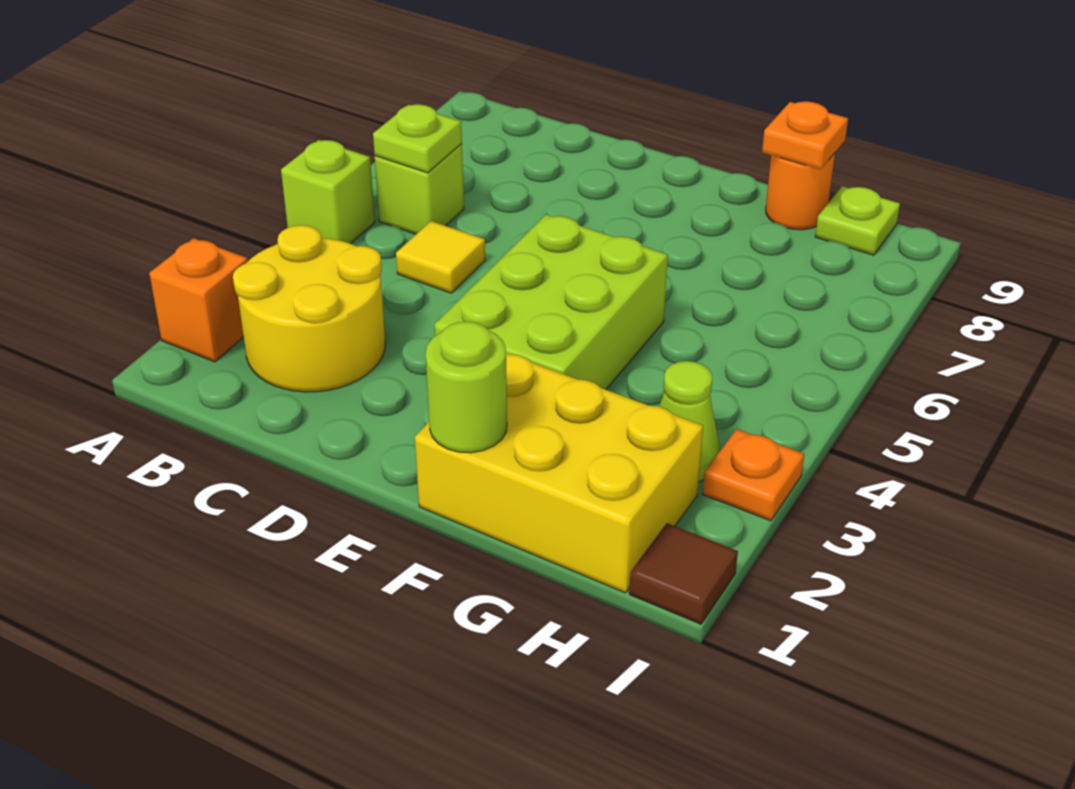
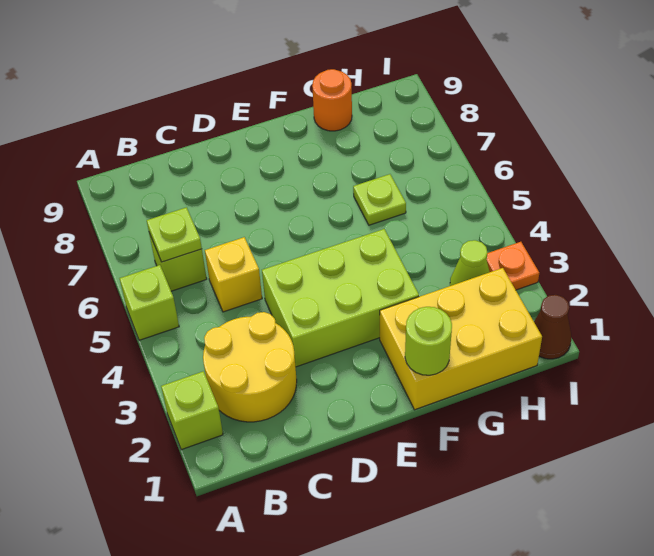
orange brick A2 level 1 -> lime brick A2 level 1
yellow tile C5 level 1 -> yellow brick C5 level 1
lime brick E3:F5 level 1 -> lime brick D3:F4 level 1
orange plate G9 level 2 -> none
lime plate H9 level 1 -> lime plate G6 level 1
brown tile I1 level 1 -> brown cone I1 level 1

